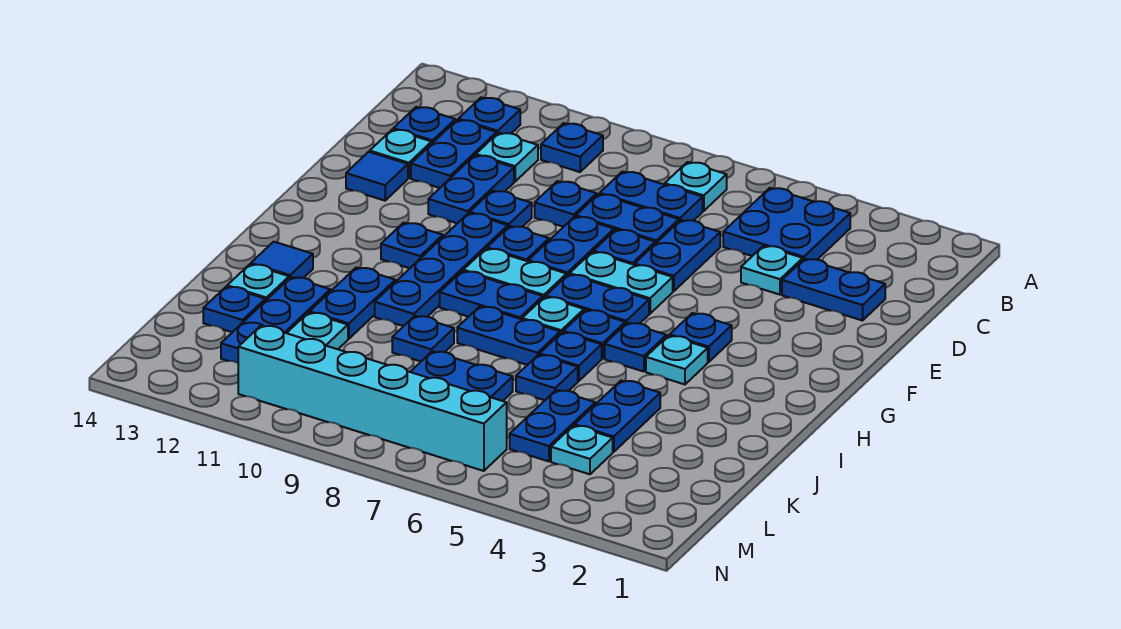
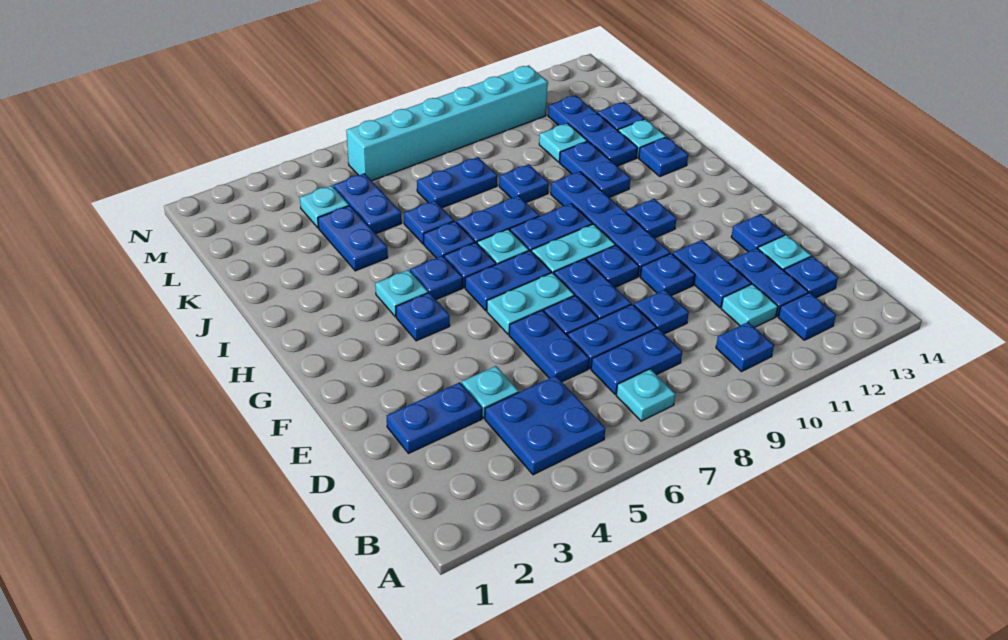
blue tile E13 level 1 -> blue plate E13 level 1
blue tile I13 level 1 -> blue plate I13 level 1

